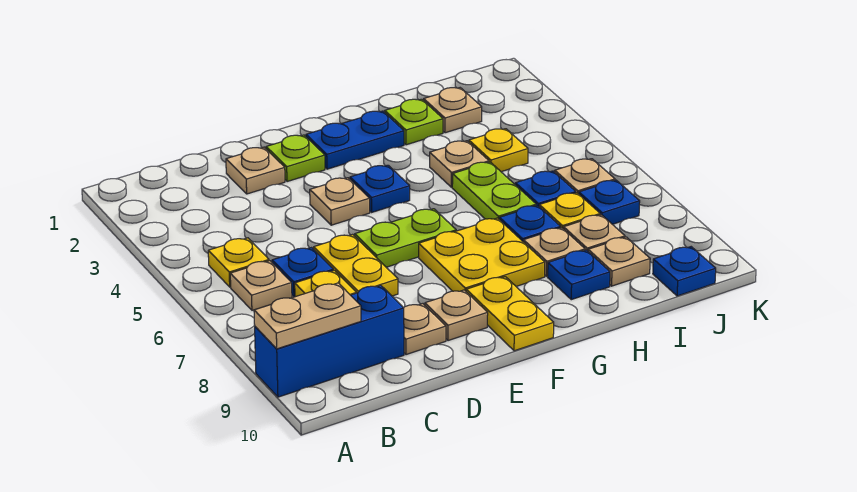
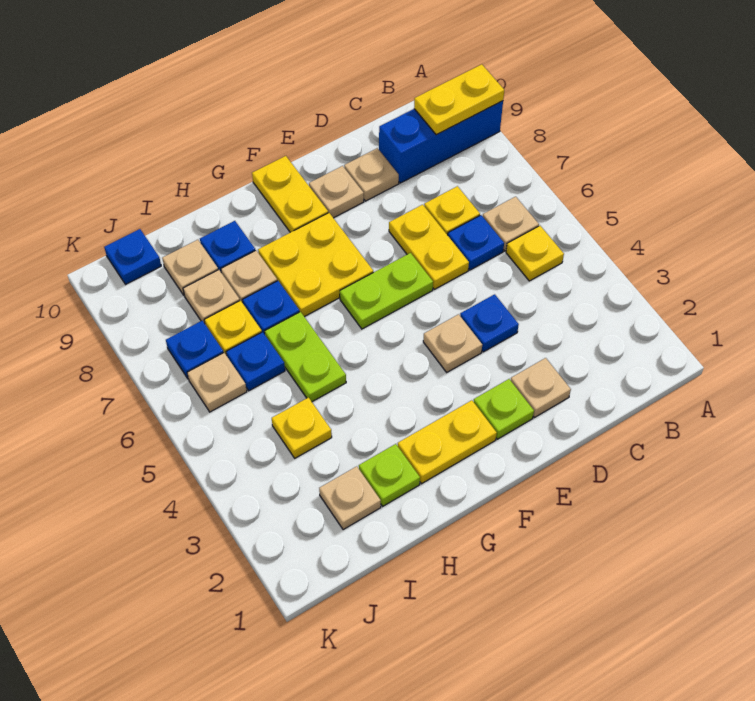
tan plate A9:B9 level 2 -> yellow plate A9:B9 level 2
blue plate F2:G2 level 1 -> yellow plate F2:G2 level 1
blue plate F4 level 1 -> blue plate D4 level 1
tan plate H4 level 1 -> none

